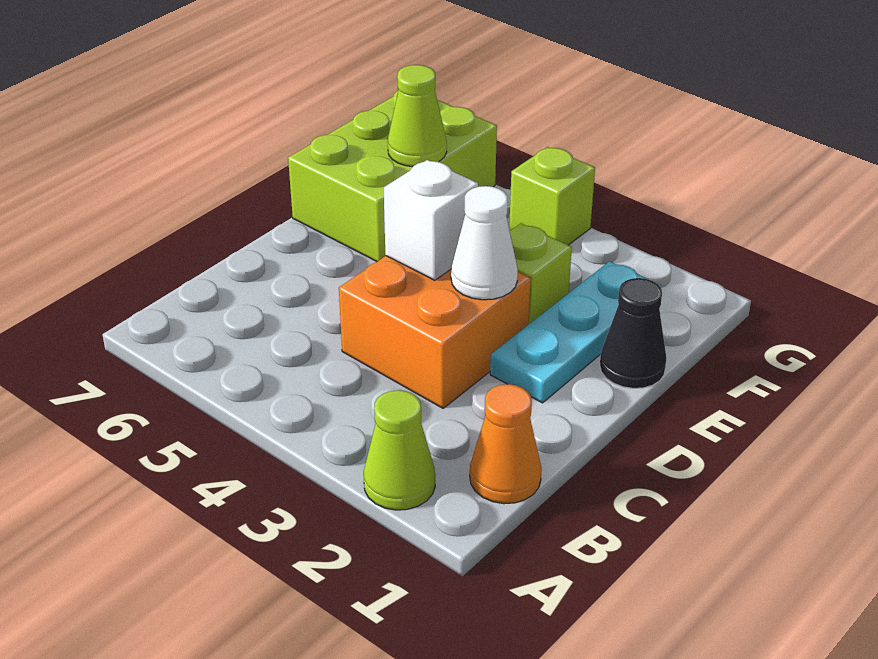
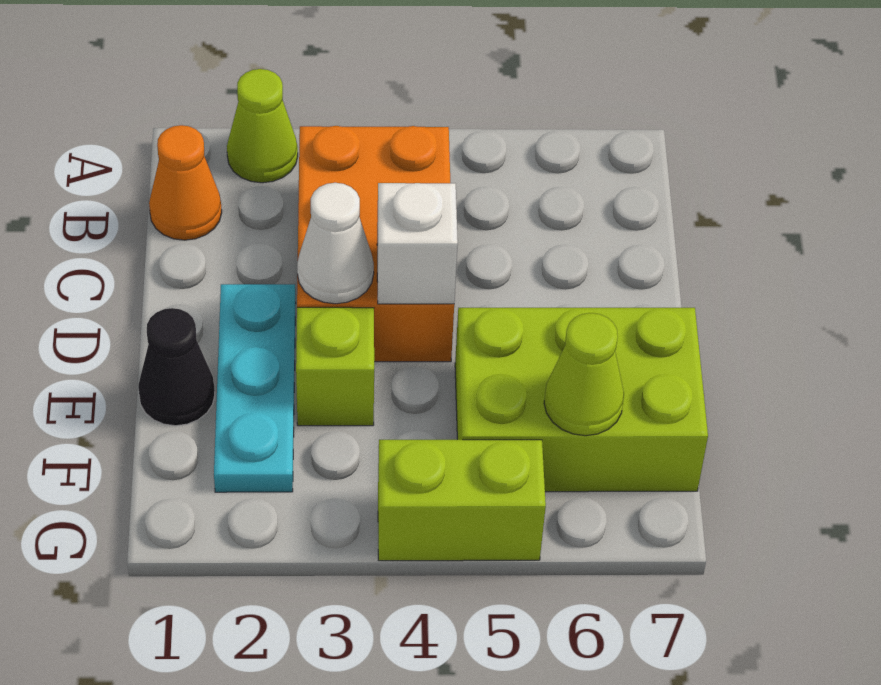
orange brick C3:D4 level 1 -> orange brick B3:D4 level 1
lime brick E6:G7 level 1 -> lime brick E5:F7 level 1
lime brick G4 level 1 -> lime brick G4:G5 level 1

